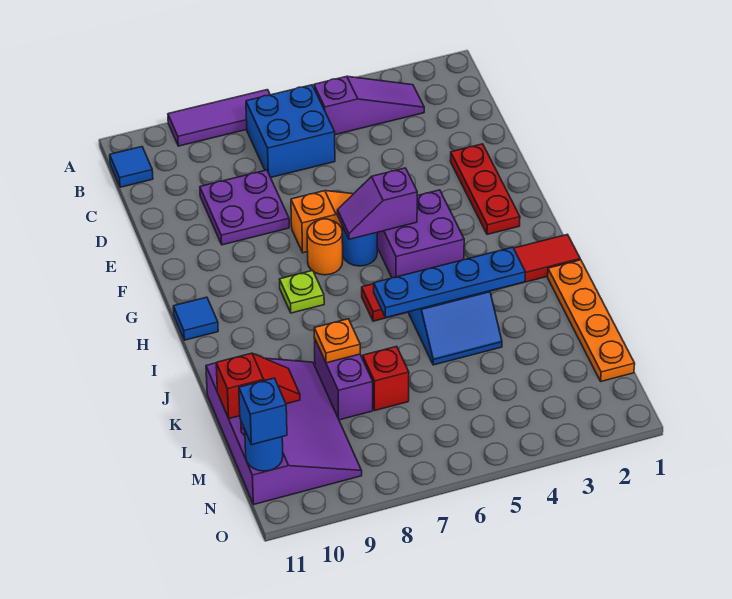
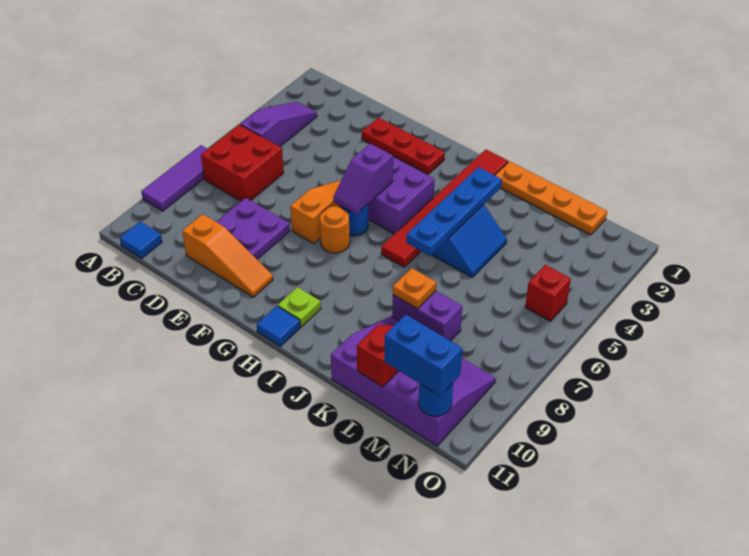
blue brick B6:C7 level 1 -> red brick B6:C7 level 1
none -> orange slope D10:F10 level 1 top D
lime plate H8 level 1 -> lime plate H10 level 1
red brick L7 level 1 -> red brick N5 level 1
blue brick N11 level 3 -> blue brick M11:N11 level 3

